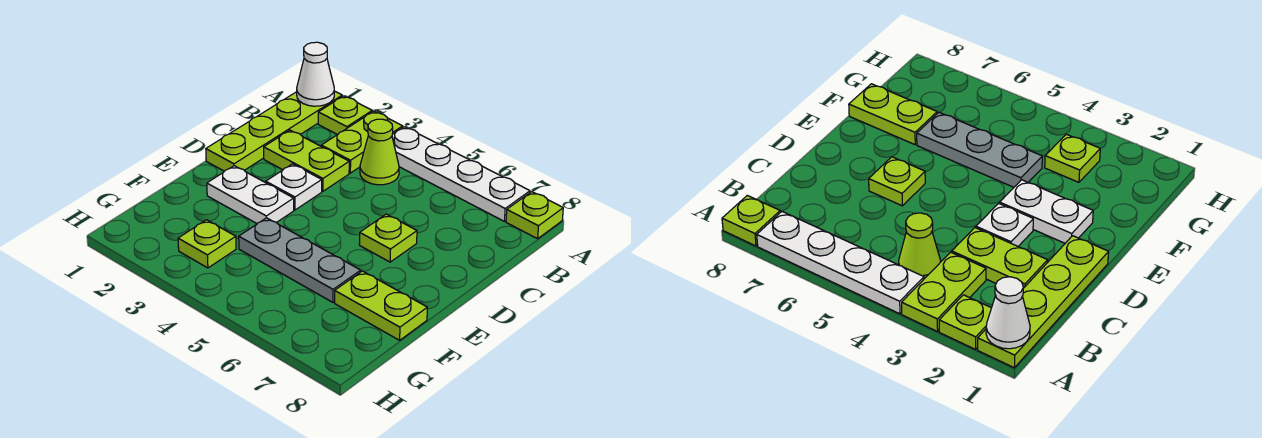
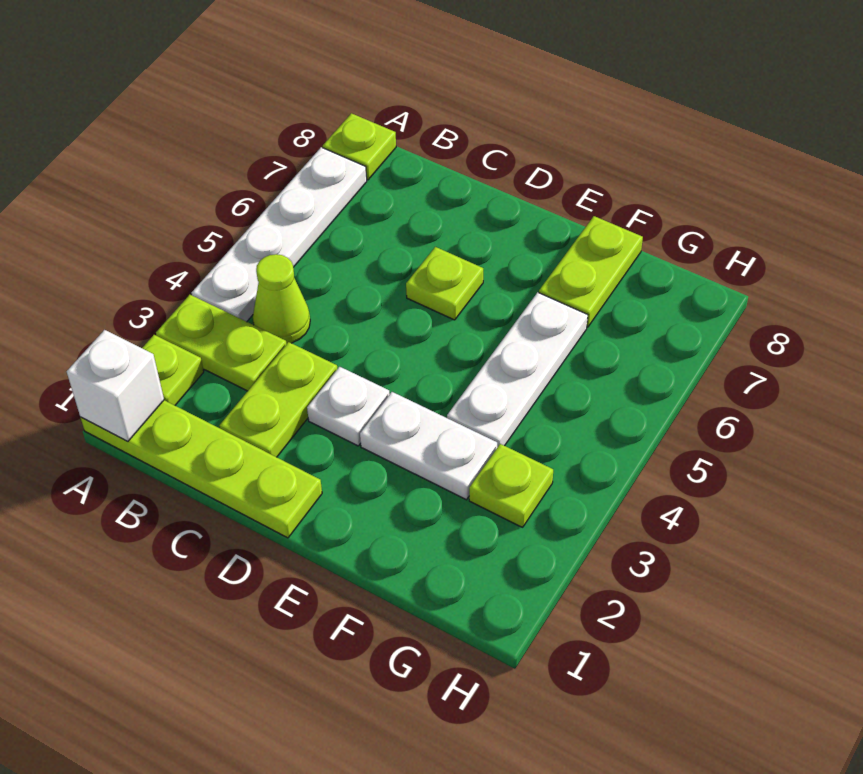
white cone A1 level 2 -> white brick A1 level 2
white plate E2:E3 level 1 -> white plate E3:F3 level 1
grey plate F4:F6 level 1 -> white plate F4:F6 level 1

